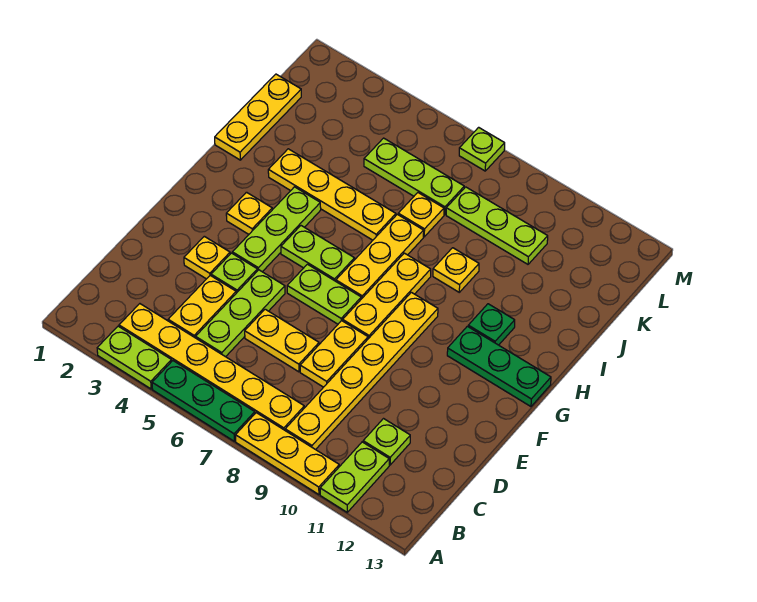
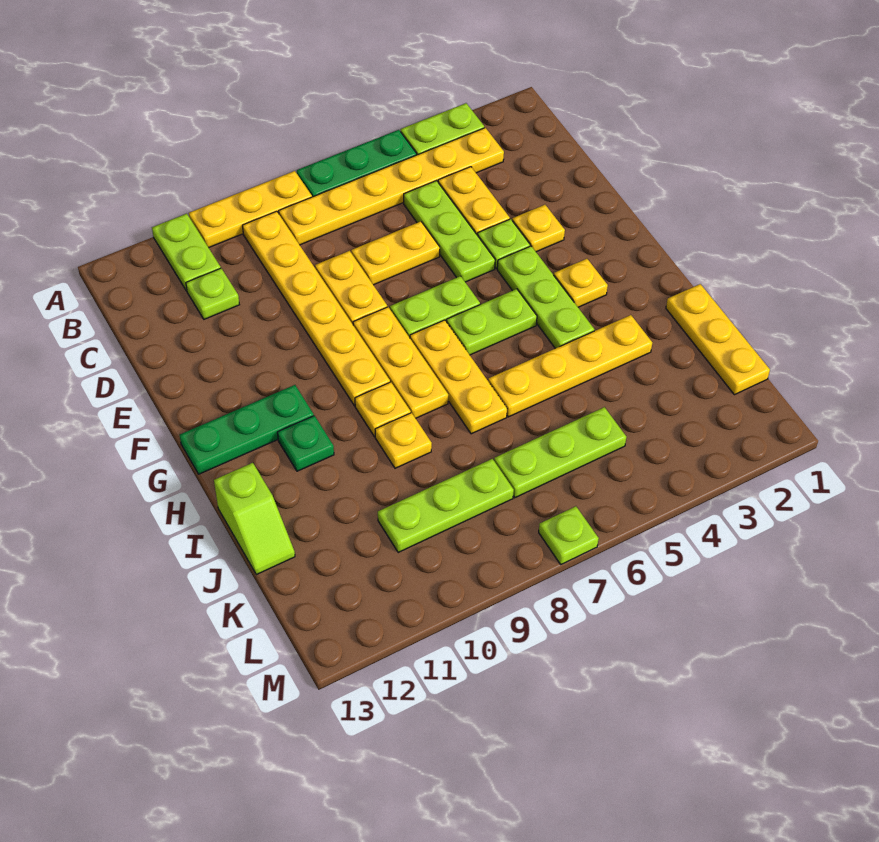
none -> lime slope I13:J13 level 1 top I
yellow plate J7 level 1 -> yellow plate H9 level 1

